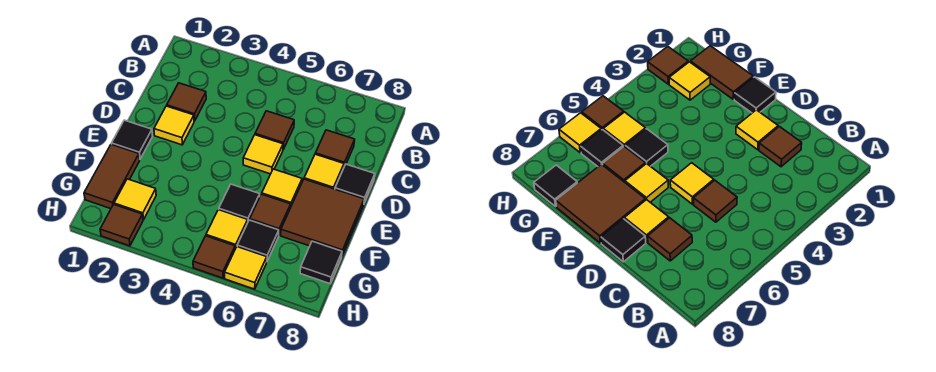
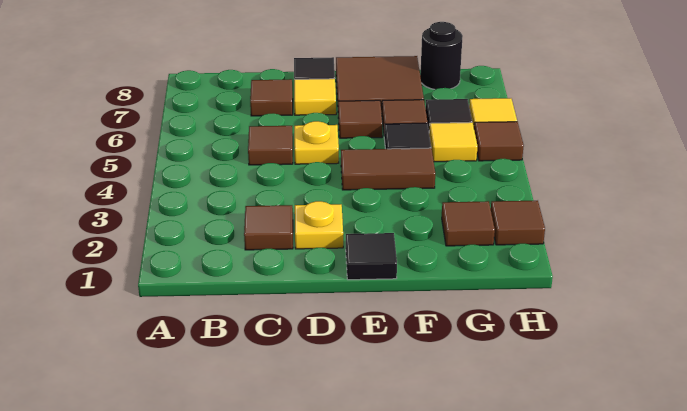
yellow tile D2 level 1 -> yellow plate D2 level 1
yellow tile D5 level 1 -> yellow plate D5 level 1
yellow tile E6 level 1 -> brown tile E6 level 1
brown tile F1:G1 level 1 -> brown tile E4:F4 level 1
yellow tile G2 level 1 -> brown tile G2 level 1
black tile G8 level 1 -> black round brick G8 level 1

